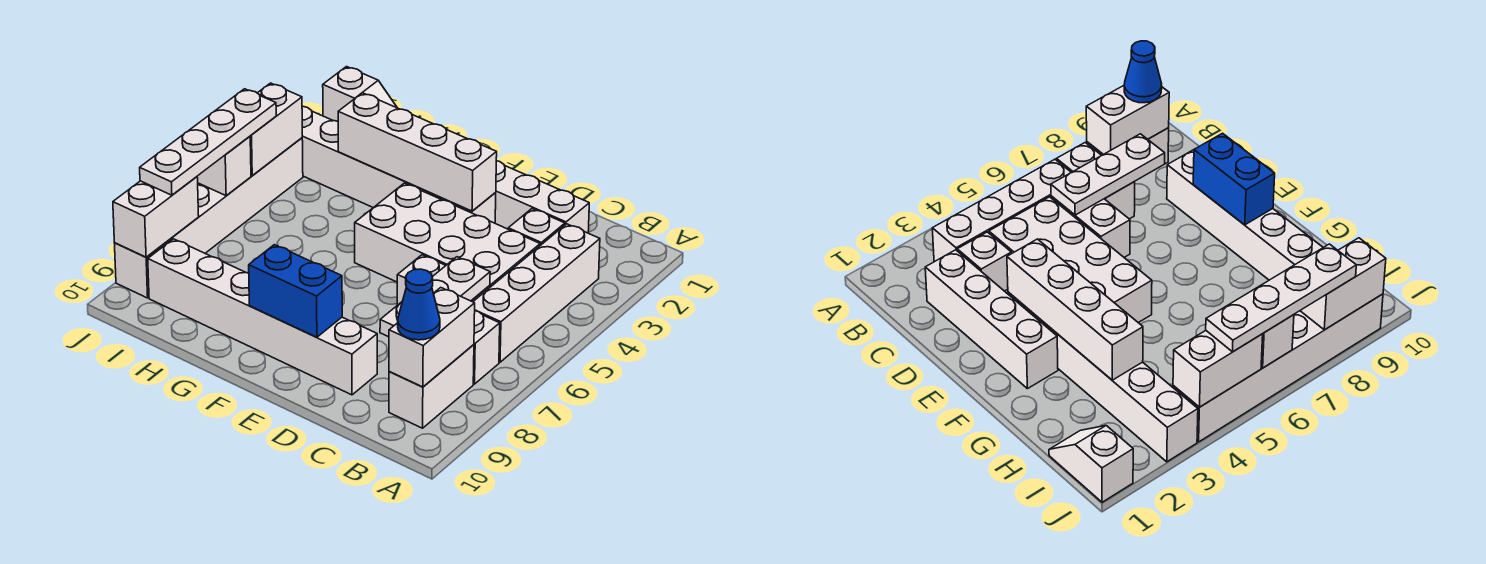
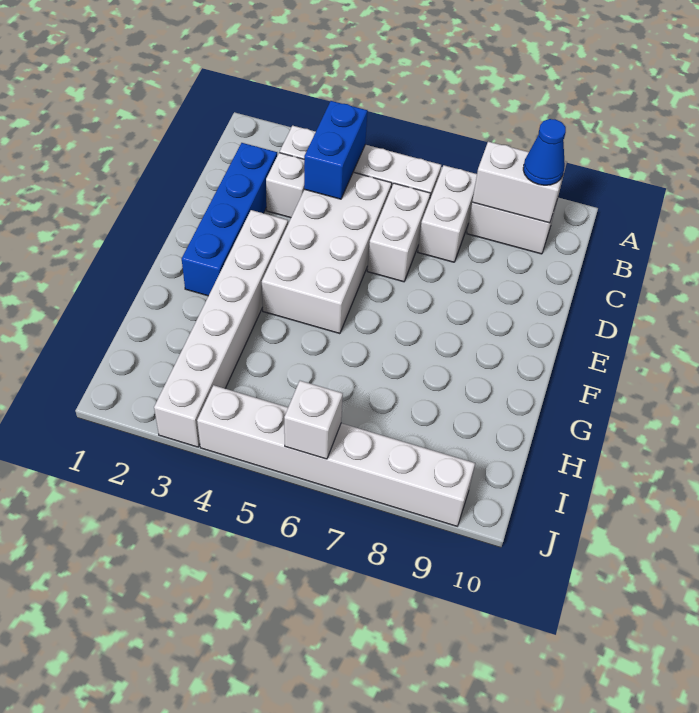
white brick C2:F2 level 1 -> blue brick C2:F2 level 1
white plate C6:C8 level 2 -> none
white brick D9:I9 level 1 -> none
white brick E3:H3 level 2 -> none
blue brick E9:F9 level 2 -> blue brick B4:C4 level 2
white slope I1:J1 level 1 top J -> none
white brick J4:J5 level 2 -> none
white plate J5:J8 level 3 -> none
white brick J8:J9 level 2 -> none

